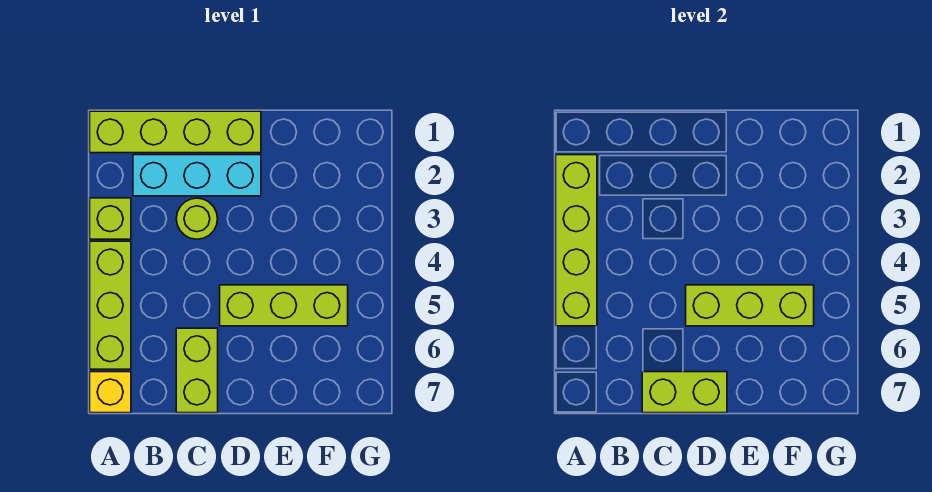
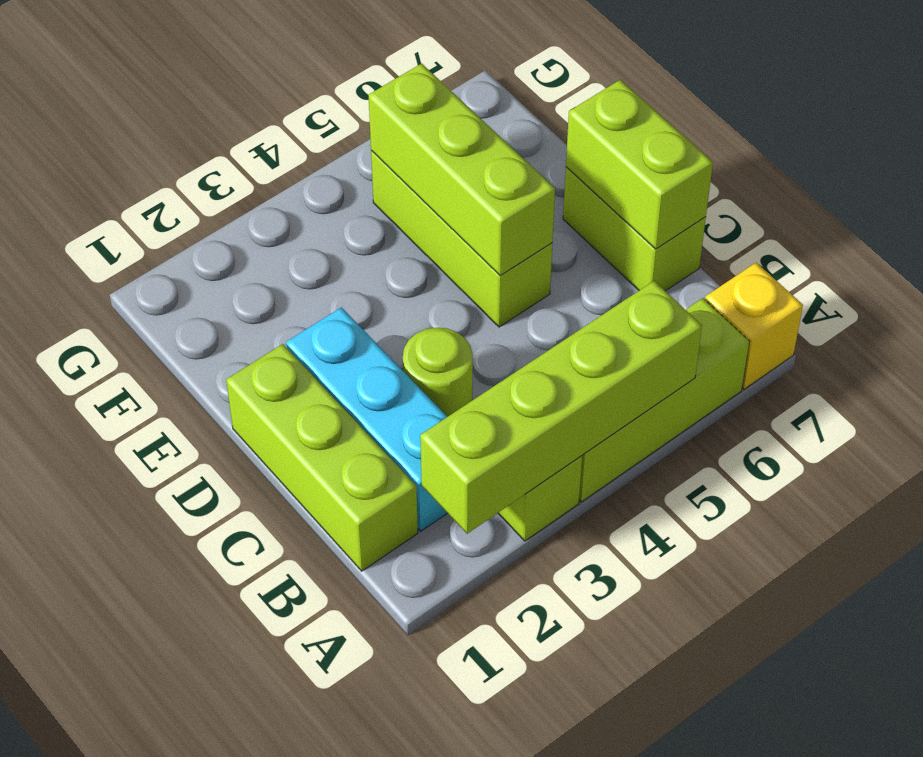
lime brick A1:D1 level 1 -> lime brick B1:D1 level 1
lime brick C6:C7 level 1 -> lime brick C7:D7 level 1

